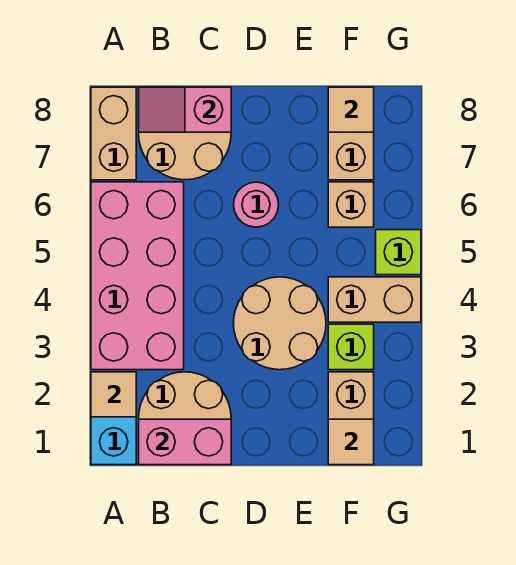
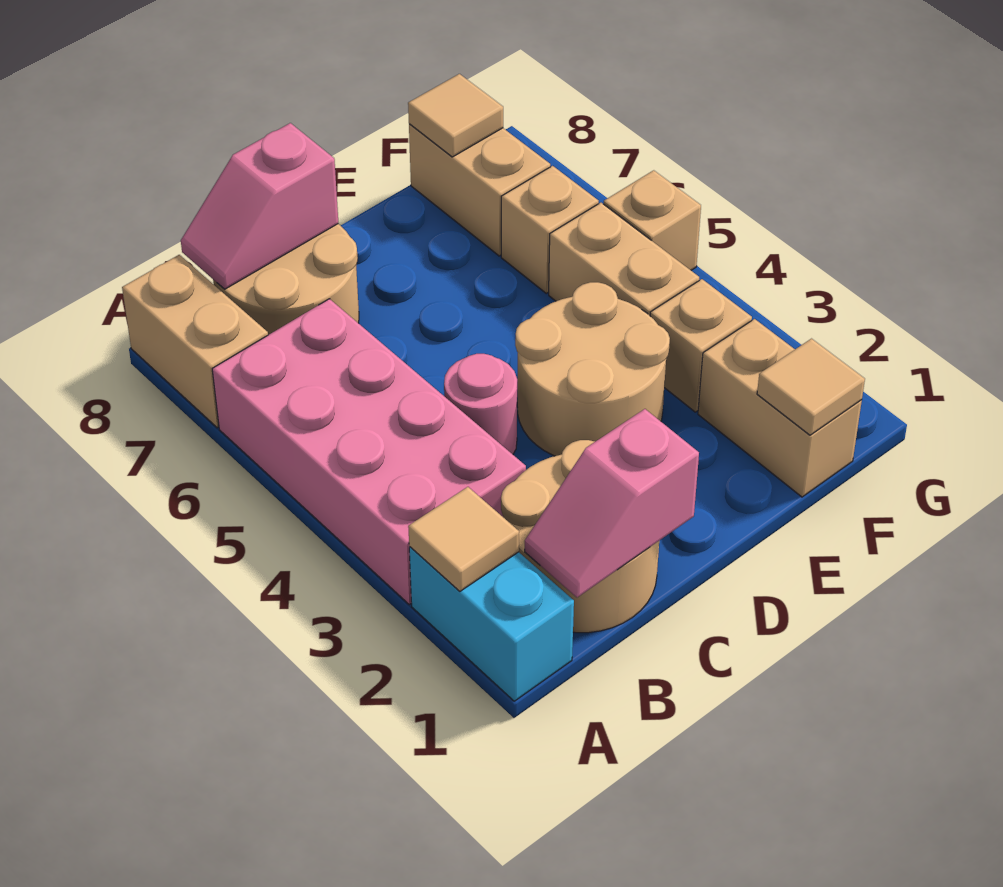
pink brick B1:C1 level 2 -> pink slope B1:C1 level 2 top C
pink round brick D6 level 1 -> pink round brick C4 level 1
lime brick F3 level 1 -> tan brick F3 level 1
tan brick F4:G4 level 1 -> tan brick F4:F5 level 1
lime brick G5 level 1 -> tan brick G5 level 1

